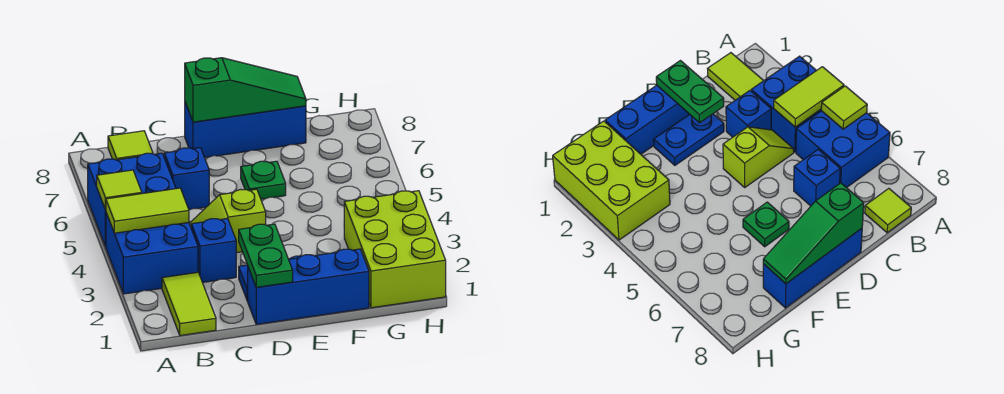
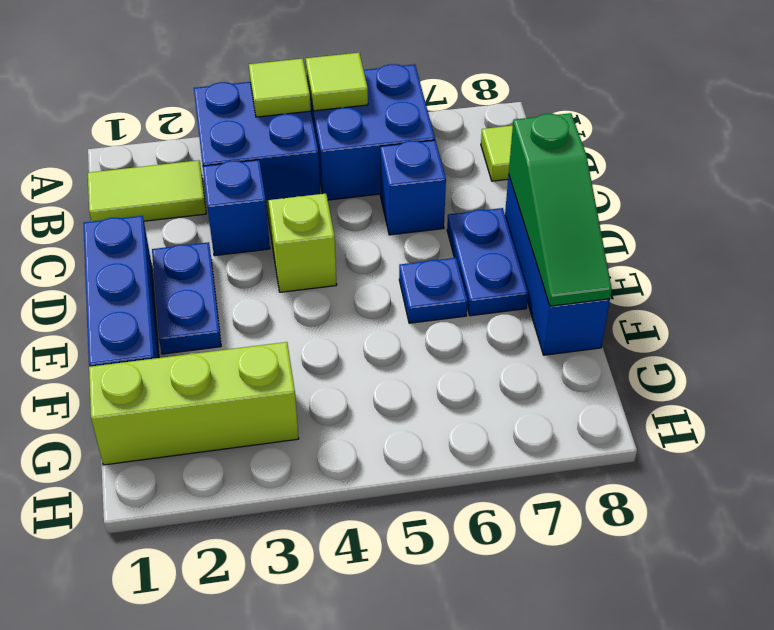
lime tile A4:B4 level 2 -> lime tile A4 level 2
green plate D1:D2 level 2 -> none
none -> blue plate D7:E7 level 1
green plate E6 level 1 -> blue plate E6 level 1
lime brick G1:H3 level 1 -> lime brick G1:G3 level 1

